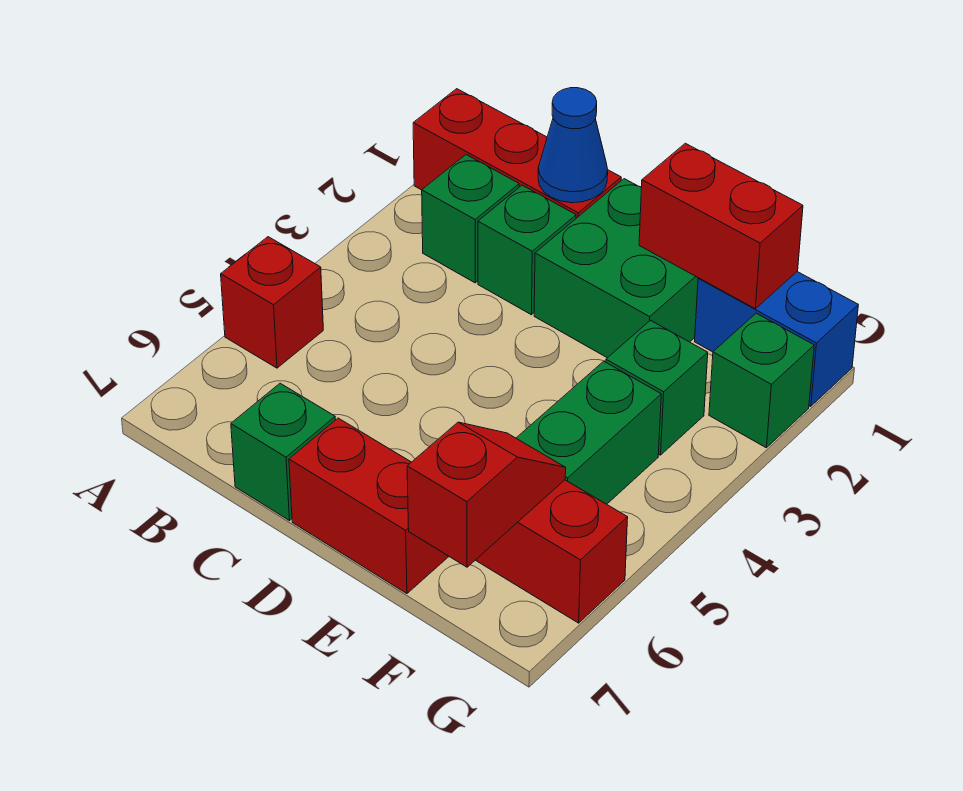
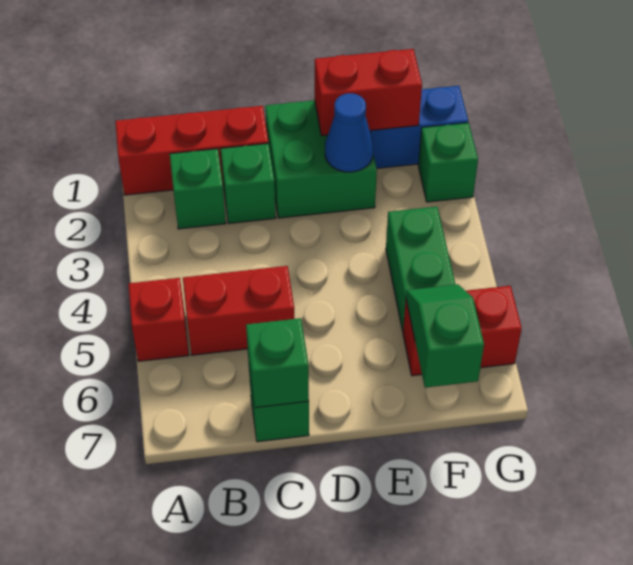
blue cone C1 level 2 -> blue cone E2 level 2
red brick D7:E7 level 1 -> red brick B5:C5 level 1
green brick F3 level 1 -> green brick C7 level 2
red slope F6:F7 level 2 top 7 -> green slope F6:F7 level 2 top 7

